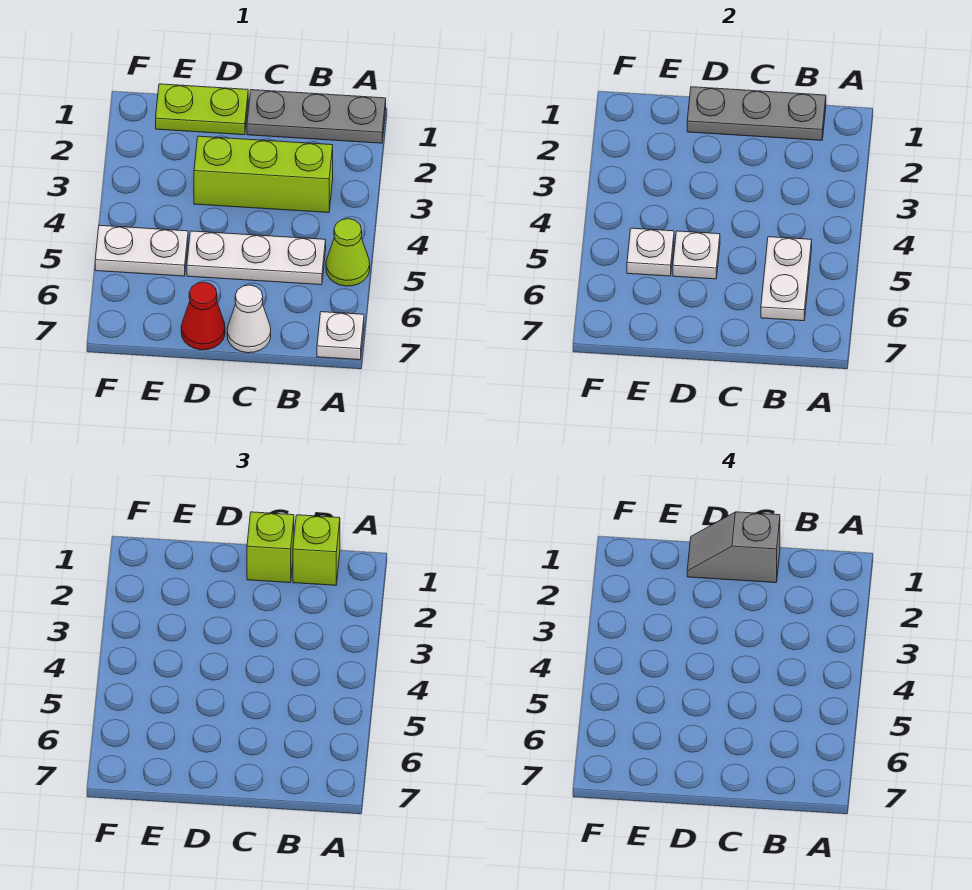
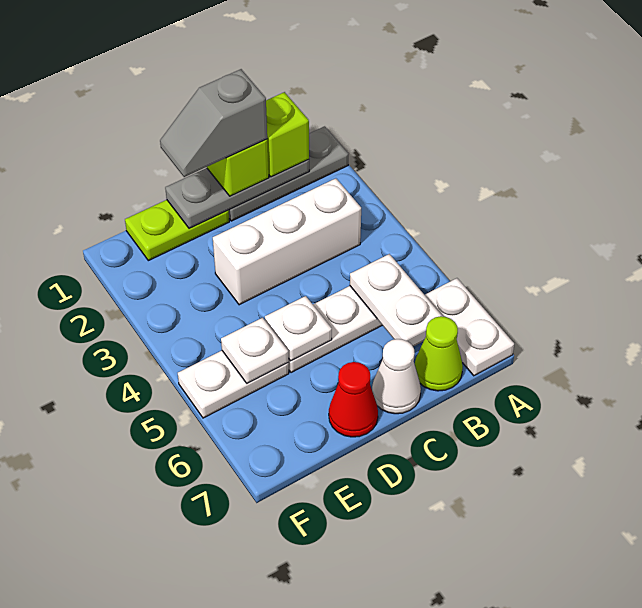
lime cone A5 level 1 -> lime cone B7 level 1
white plate A7 level 1 -> white plate A6:A7 level 1
lime brick B3:D3 level 1 -> white brick B3:D3 level 1

